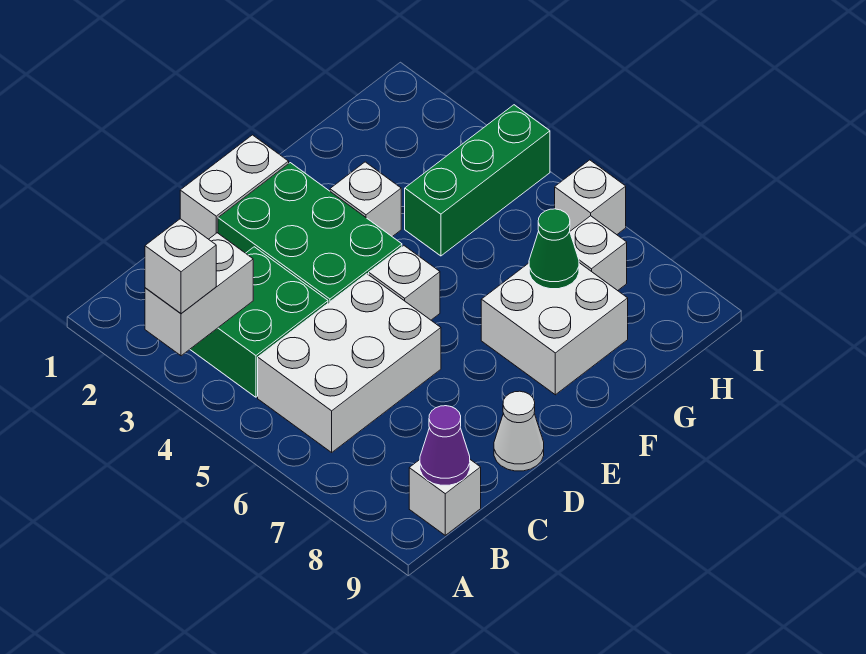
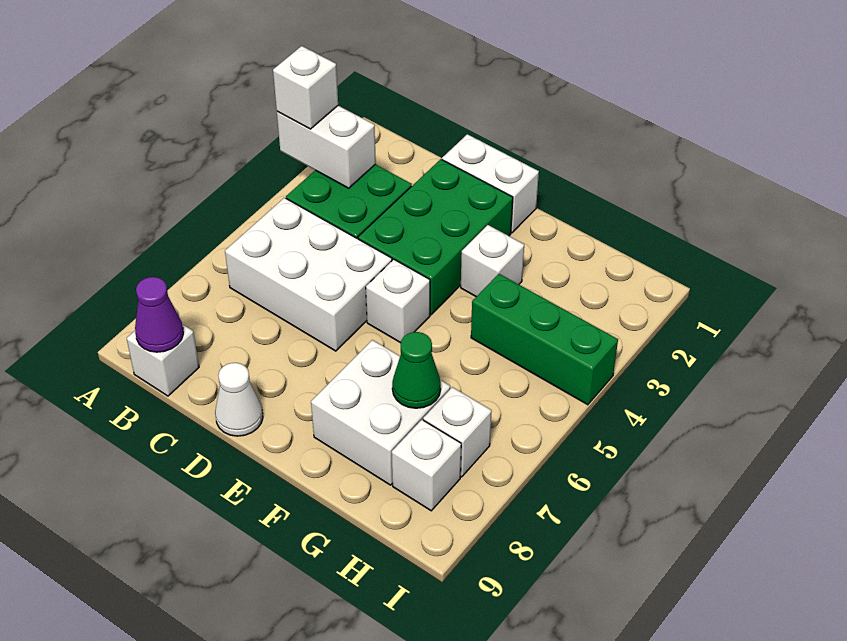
white brick I6 level 1 -> white brick H8 level 1

